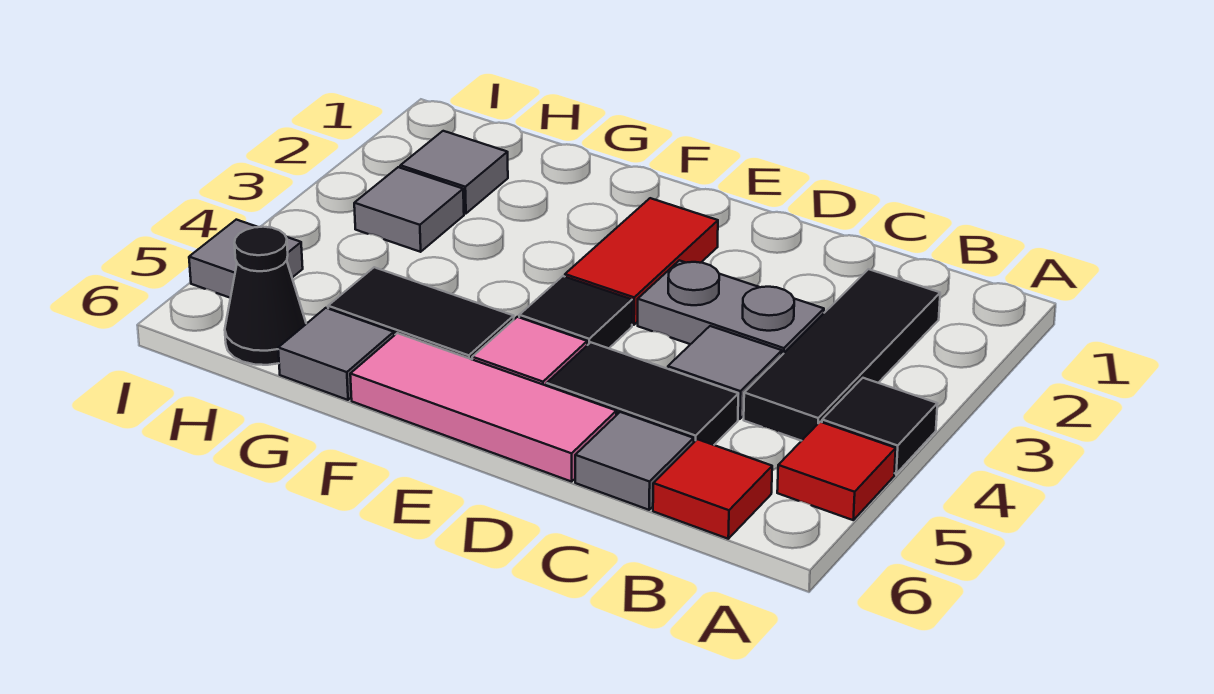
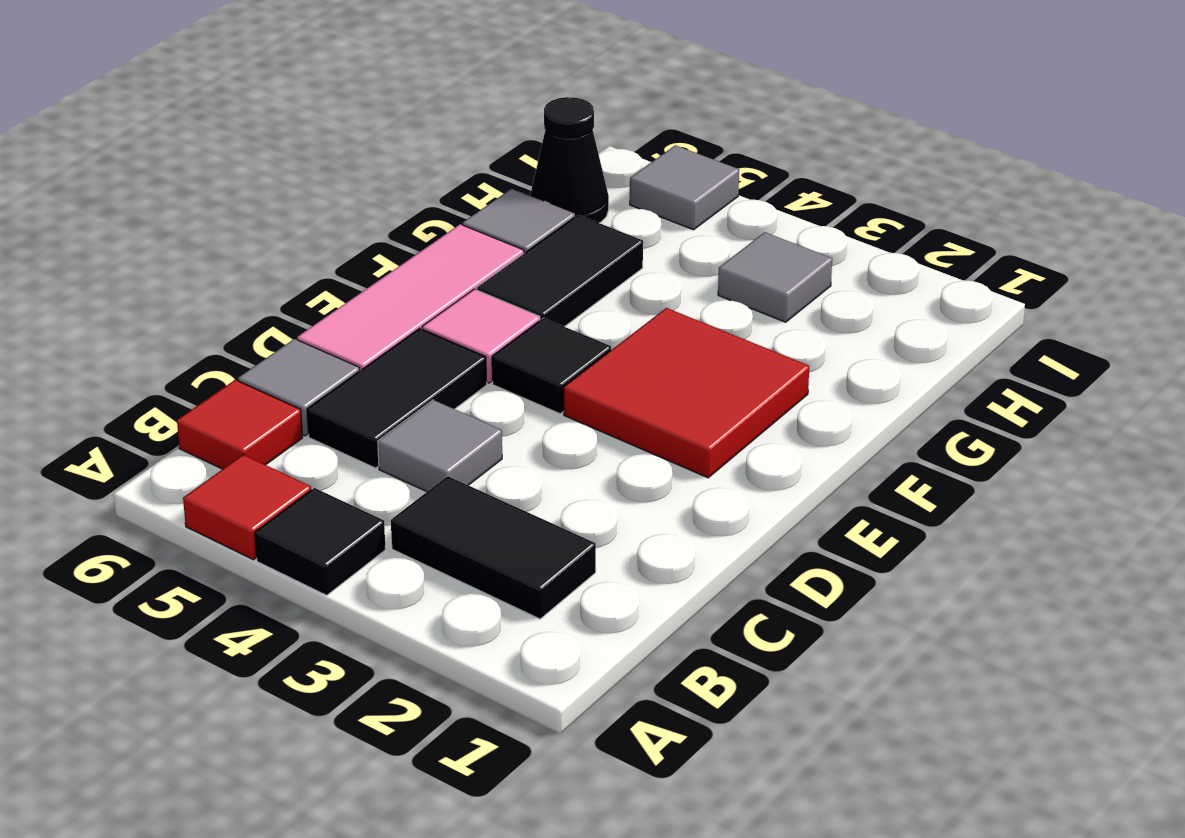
black tile B2:B4 level 1 -> black tile B2:B3 level 1
grey plate C3:D3 level 1 -> none
red tile E2:E3 level 1 -> red tile E2:F3 level 1
grey tile H2 level 1 -> none

